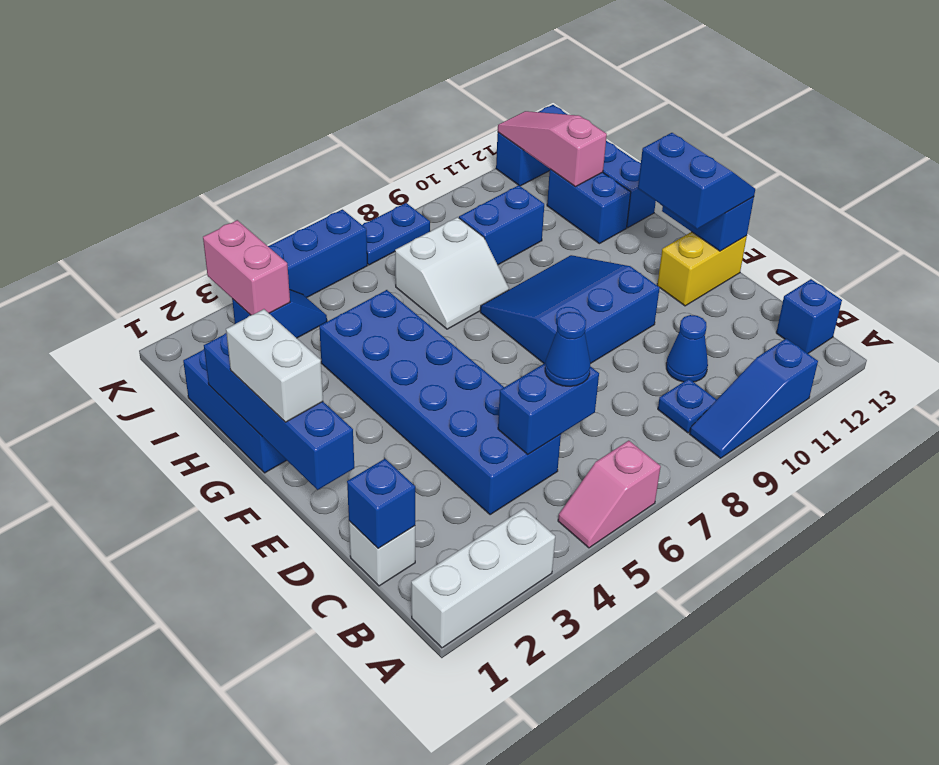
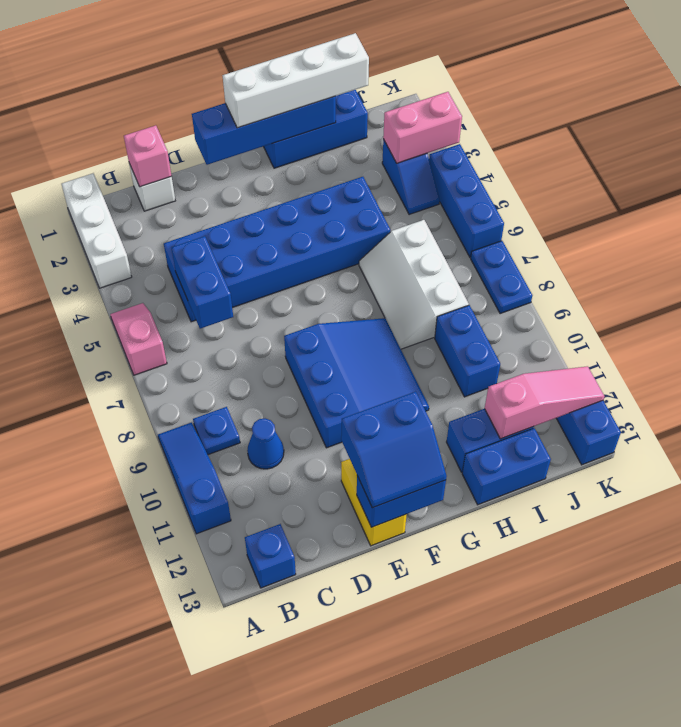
blue brick C1 level 2 -> pink brick C1 level 2
blue cone C6 level 3 -> none
white brick F1:G1 level 3 -> white brick F1:I1 level 3
white slope H7:I8 level 1 top I -> white slope H6:I8 level 1 top I

